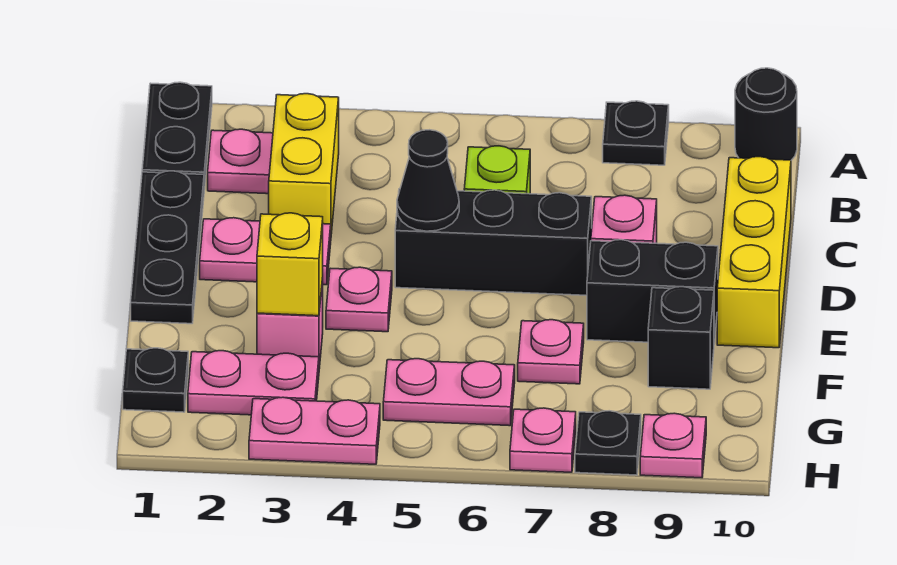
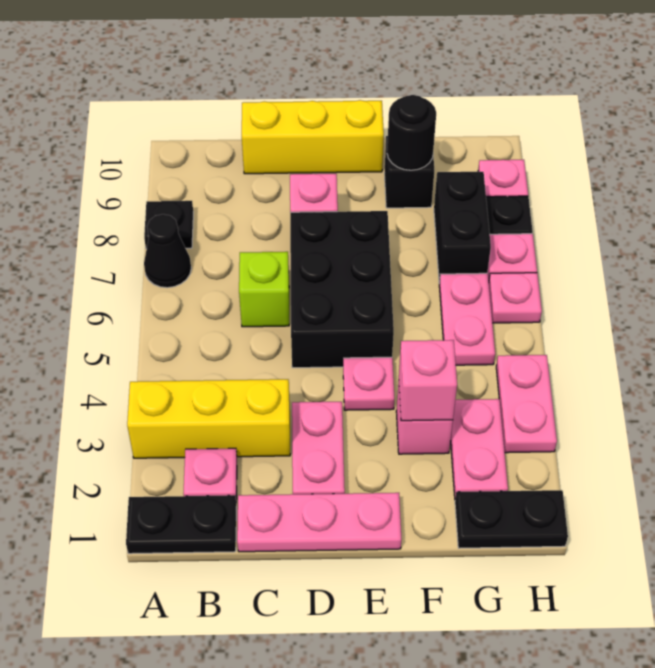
black round brick A10 level 1 -> black round brick F9 level 2
yellow brick B3:C3 level 1 -> yellow brick A3:C3 level 1
black plate C1:E1 level 1 -> pink plate C1:E1 level 1
black brick D5:D7 level 1 -> black brick D5:E7 level 1
black cone D5 level 2 -> black cone A7 level 1
black brick E8:E9 level 1 -> black brick G7:G8 level 1
yellow brick F3 level 2 -> pink brick F3 level 2
pink plate F7 level 1 -> pink plate H6 level 1
black plate G1 level 1 -> black plate G1:H1 level 1

